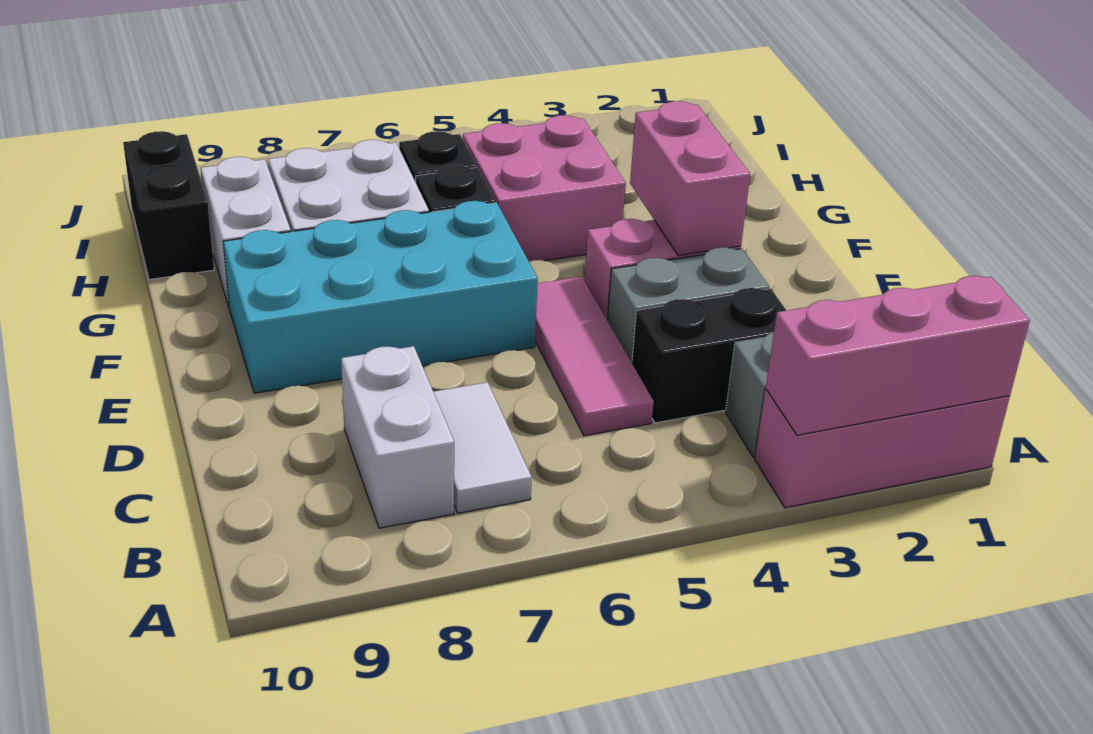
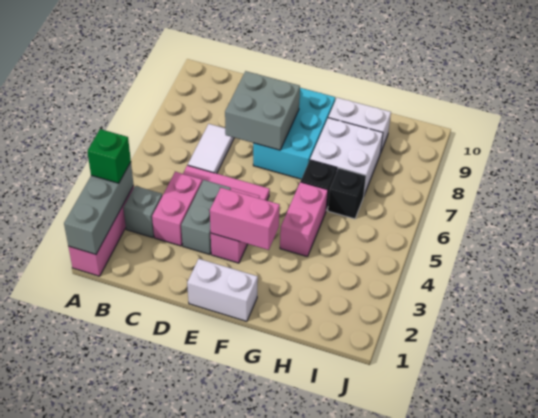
pink brick A1:A3 level 2 -> grey brick A1:A3 level 2
none -> green brick A3 level 3
white tile B7:C7 level 1 -> white tile C6:C7 level 1
white brick B8:C8 level 1 -> white brick E1:F1 level 1
black brick C3:C4 level 1 -> pink brick C3:C4 level 1
none -> grey brick D7:E8 level 2
cyan brick E6:F9 level 1 -> cyan brick E7:F9 level 1
pink brick G4:H5 level 1 -> pink brick G4:G5 level 1
black brick H10:I10 level 1 -> none

